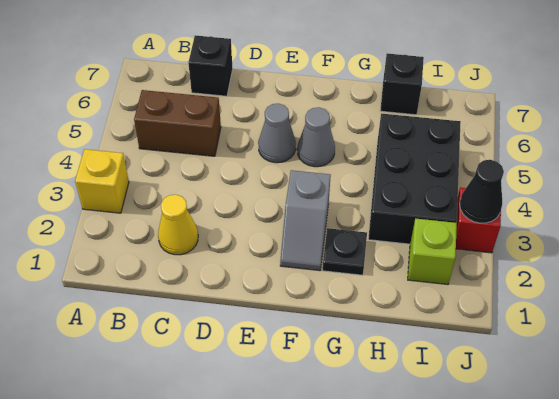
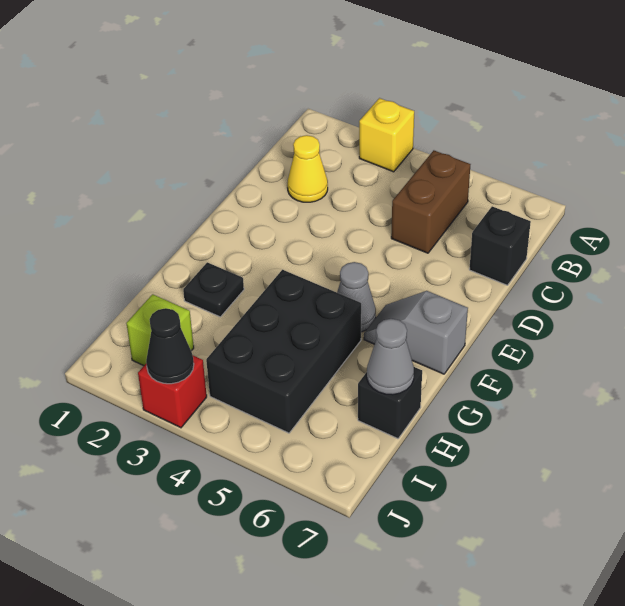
grey cone E5 level 1 -> grey cone H7 level 2
grey slope F2:F3 level 1 top 3 -> grey slope F6:F7 level 1 top 7
black brick H3:I5 level 1 -> black brick G4:I5 level 1

